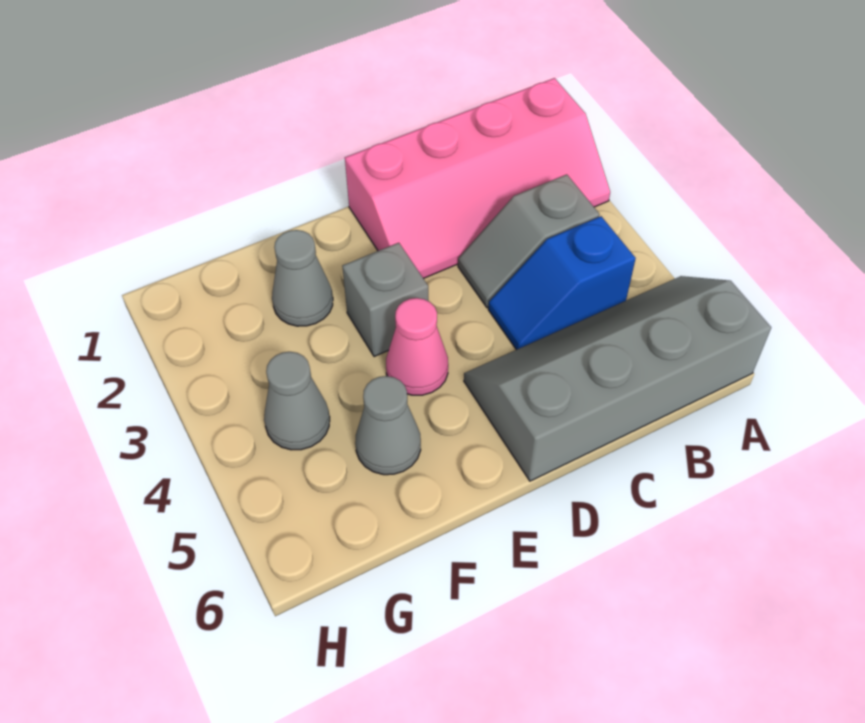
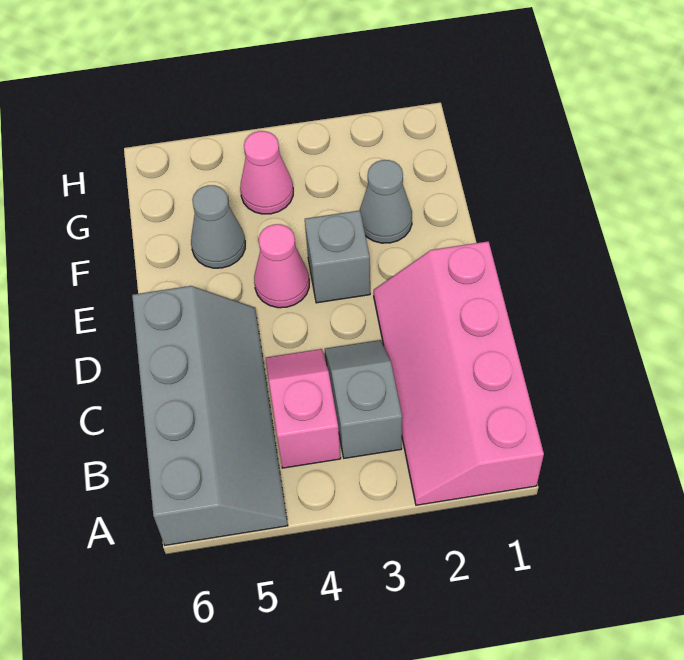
blue slope B4:C4 level 1 top B -> pink slope B4:C4 level 1 top B
grey cone G4 level 1 -> pink cone G4 level 1

